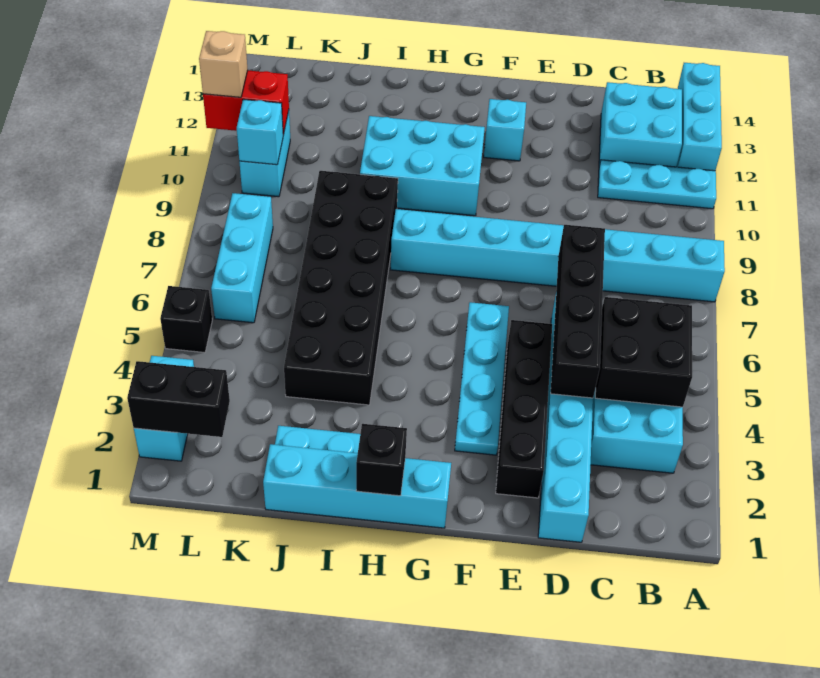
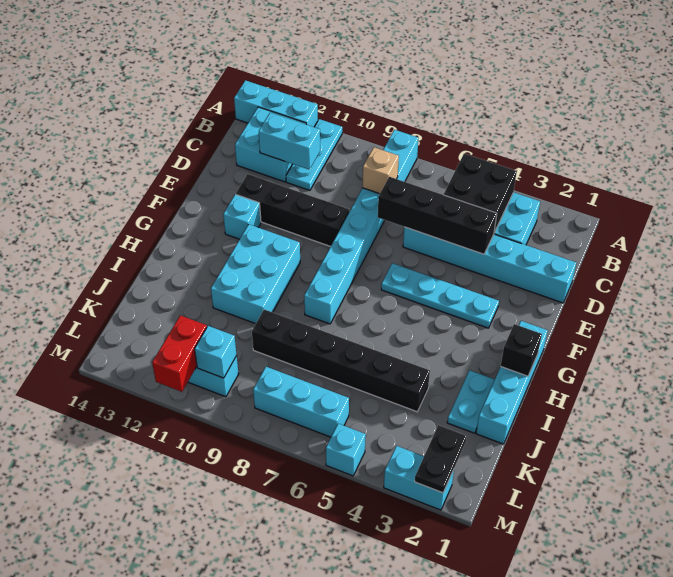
none -> cyan brick C11:C12 level 2
black brick E2:E5 level 1 -> black brick E9:E12 level 1
black brick I4:J9 level 1 -> black brick J4:J9 level 1
black brick L2:M2 level 2 -> black plate L2:M2 level 2
black brick M5 level 1 -> cyan brick M5 level 1
tan brick M11 level 3 -> tan brick C8 level 2

